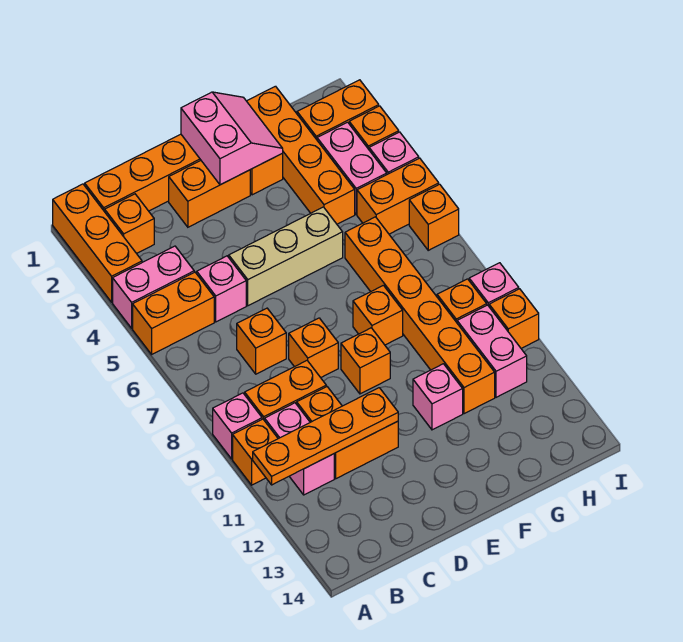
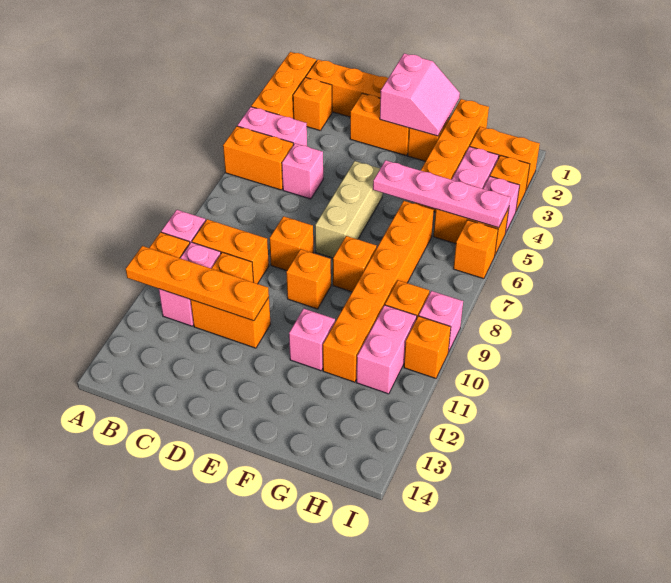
orange brick C7 level 1 -> none
tan brick D5:F5 level 1 -> tan brick E5:E7 level 1
none -> pink plate F5:I5 level 2

